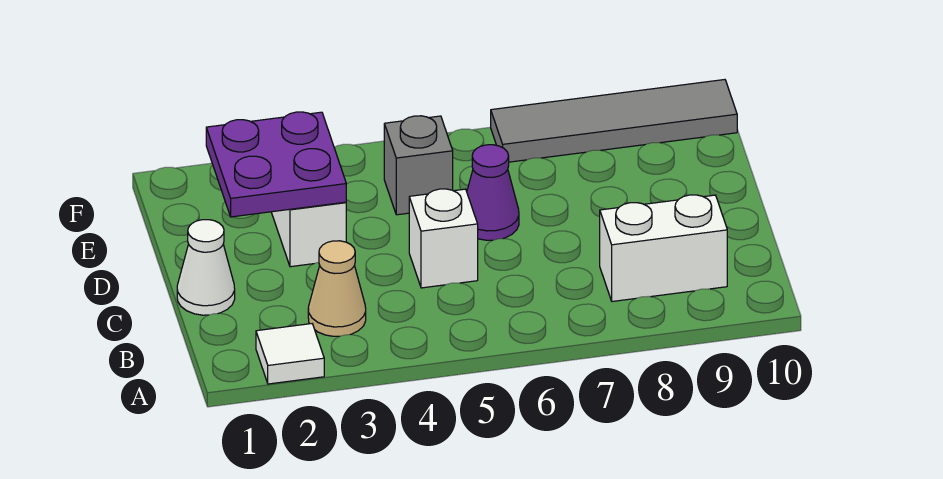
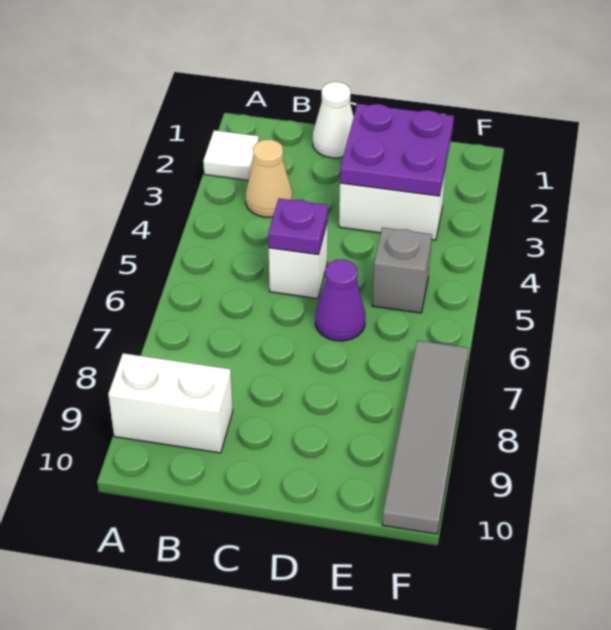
white brick B8:B9 level 1 -> white brick A9:B9 level 1
none -> purple plate C5 level 2

